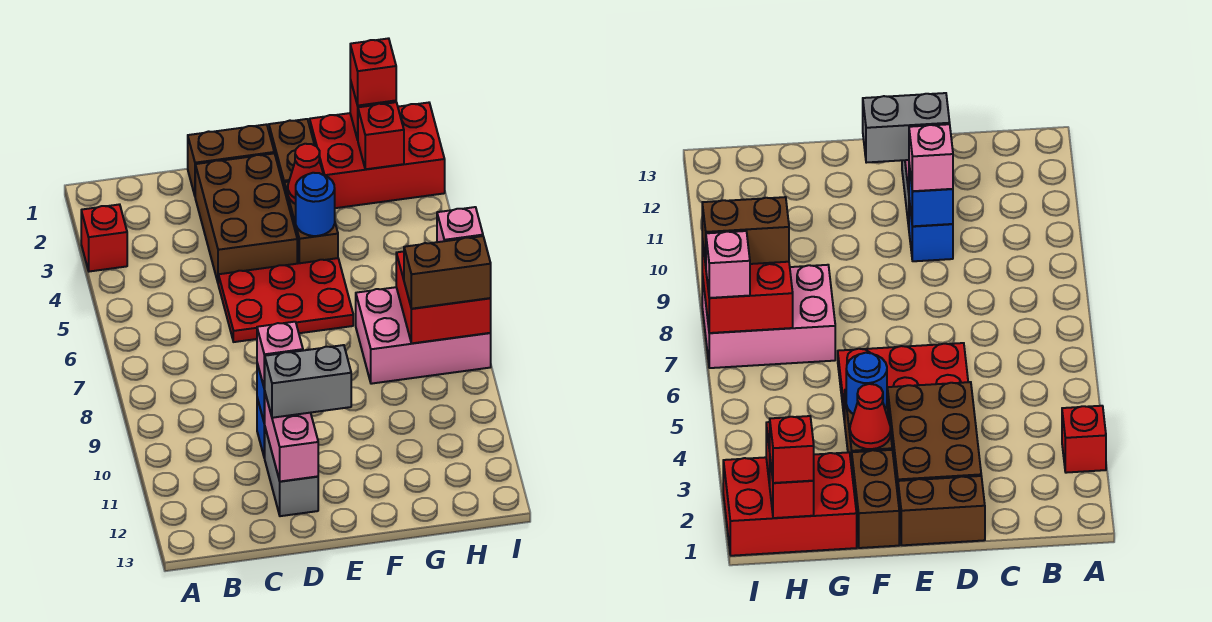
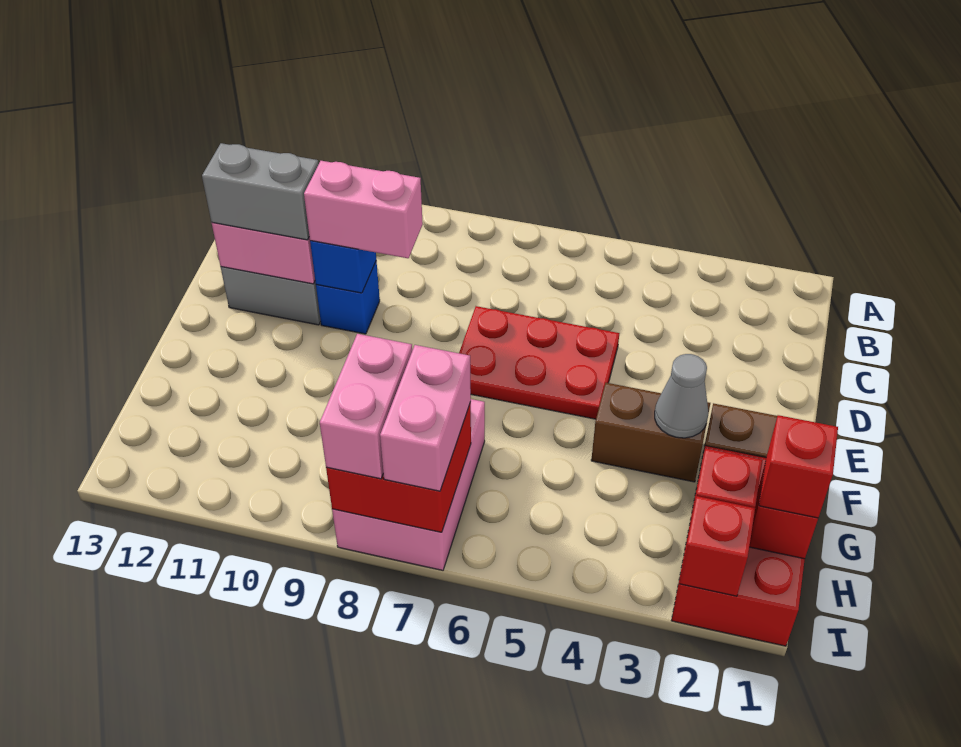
red brick A3 level 1 -> red brick I2 level 2
brown brick D1:E1 level 1 -> none
brown brick D2:E4 level 1 -> none
red plate D5:F6 level 1 -> red plate D5:E7 level 1
pink brick D10 level 3 -> pink brick D9:D10 level 3
grey brick D11:E11 level 3 -> grey brick D11:D12 level 3
red cone F3 level 2 -> grey cone F3 level 2
blue round brick F4 level 2 -> none
brown brick H8:I8 level 3 -> pink brick H8:I8 level 3
pink brick I7 level 3 -> pink brick H7:I7 level 3

